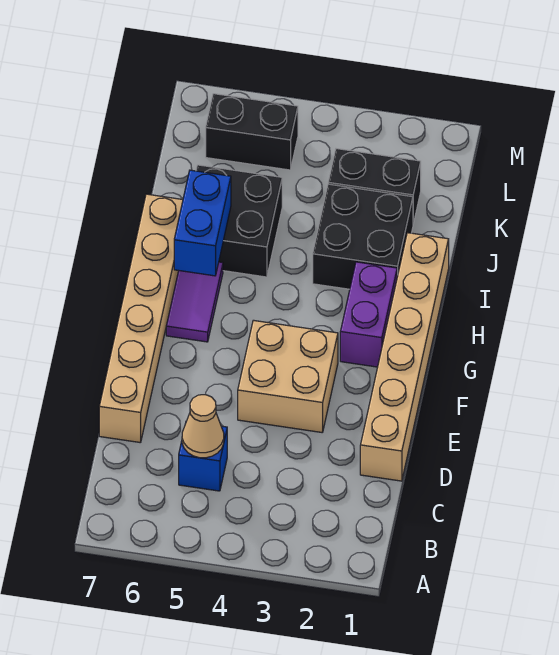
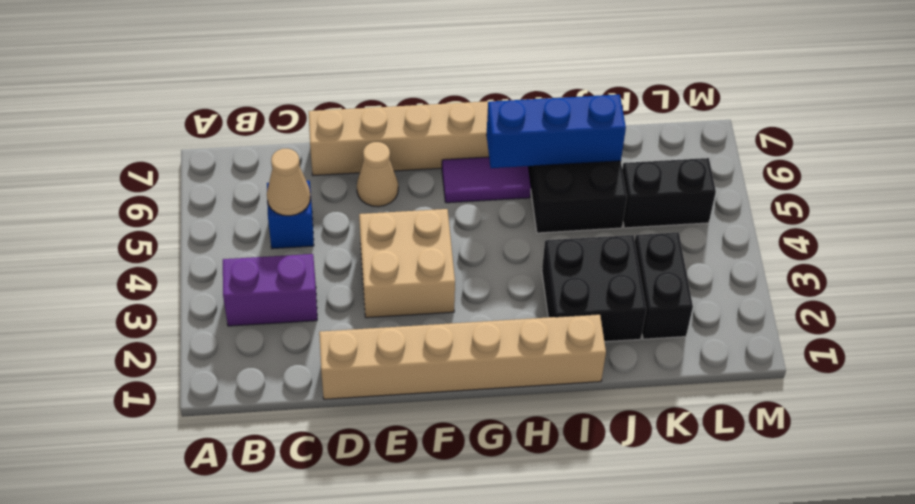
none -> tan cone E6 level 1
purple brick G2:H2 level 1 -> purple brick B3:C3 level 1
blue brick H6:I6 level 2 -> blue brick H6:J6 level 2
black brick L5:L6 level 1 -> black brick K5:L5 level 1

